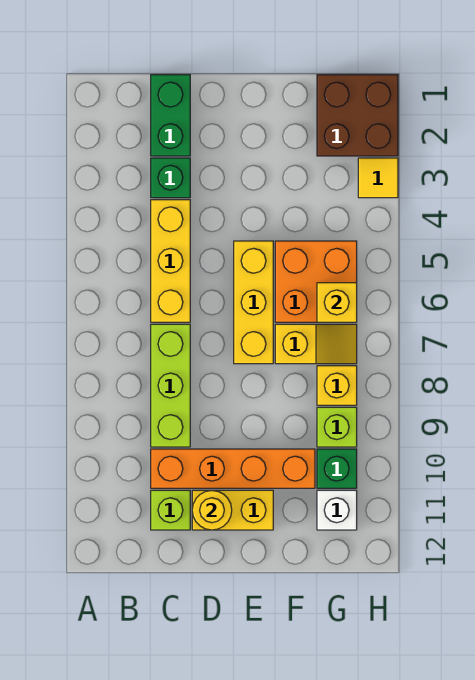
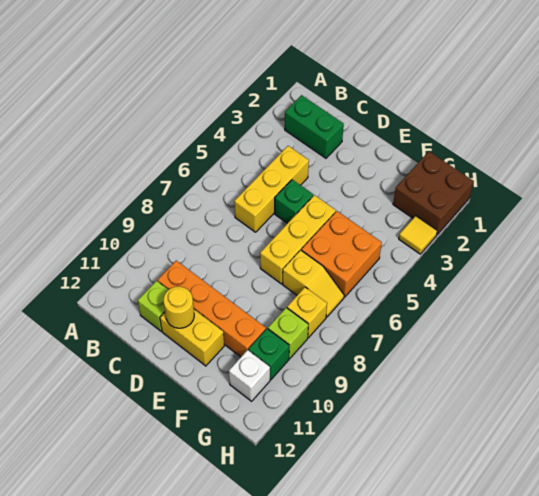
green brick C1:C2 level 1 -> green brick B2:C2 level 1
green brick C3 level 1 -> green brick D5 level 1
lime brick C7:C9 level 1 -> none
yellow brick G6 level 2 -> none

